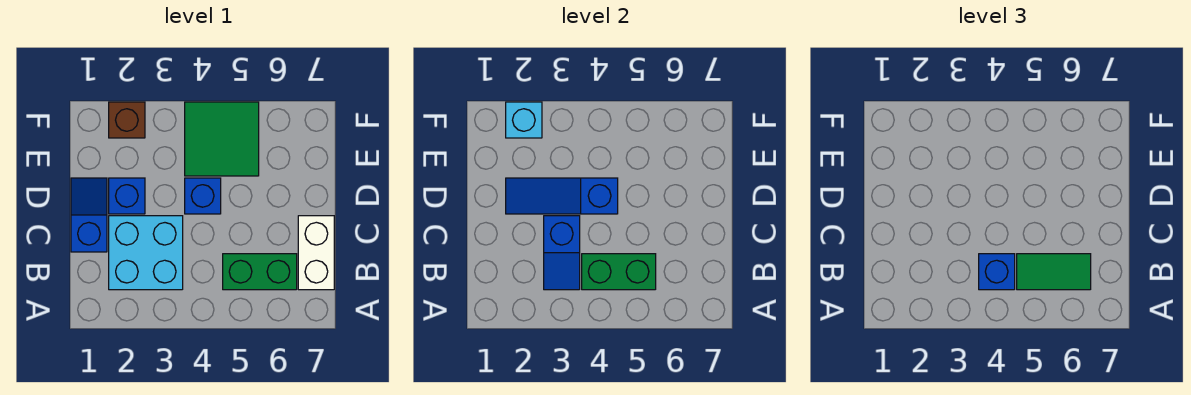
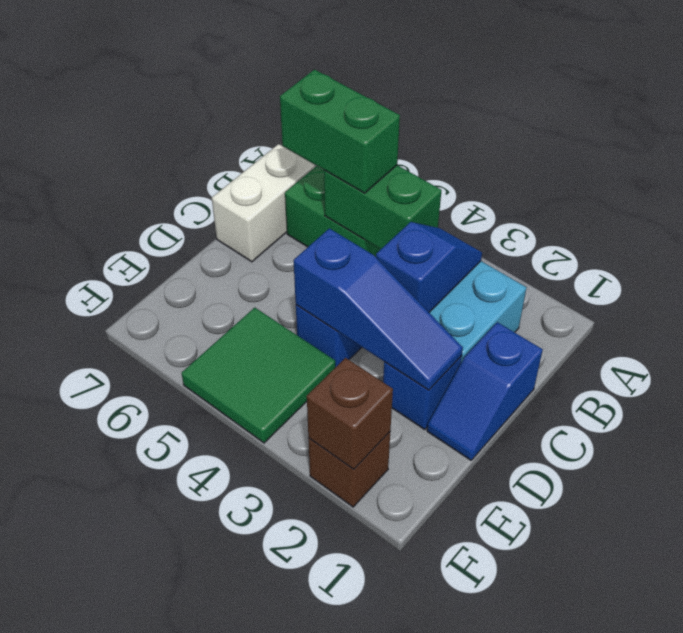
blue brick B4 level 3 -> none
green tile B5:B6 level 3 -> green brick B5:B6 level 3
cyan brick F2 level 2 -> brown brick F2 level 2

